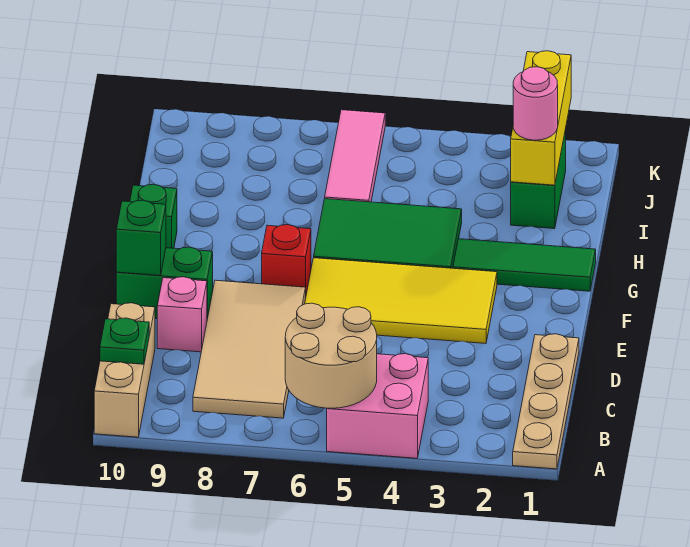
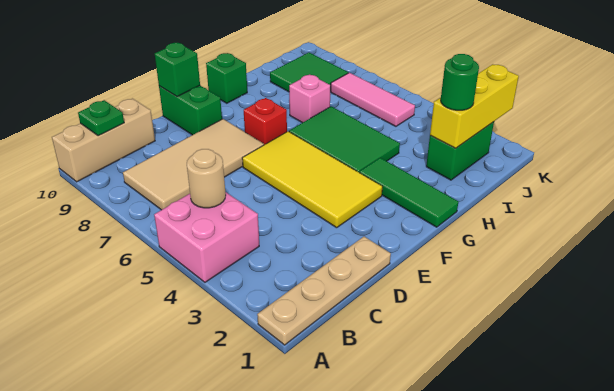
tan round brick A5:B6 level 2 -> tan round brick B5 level 2
pink brick D9 level 1 -> pink brick H7 level 1
pink round brick I2 level 3 -> green round brick I2 level 3
pink tile I6:K6 level 1 -> pink tile J5:J7 level 1
none -> green tile I8:J9 level 1

